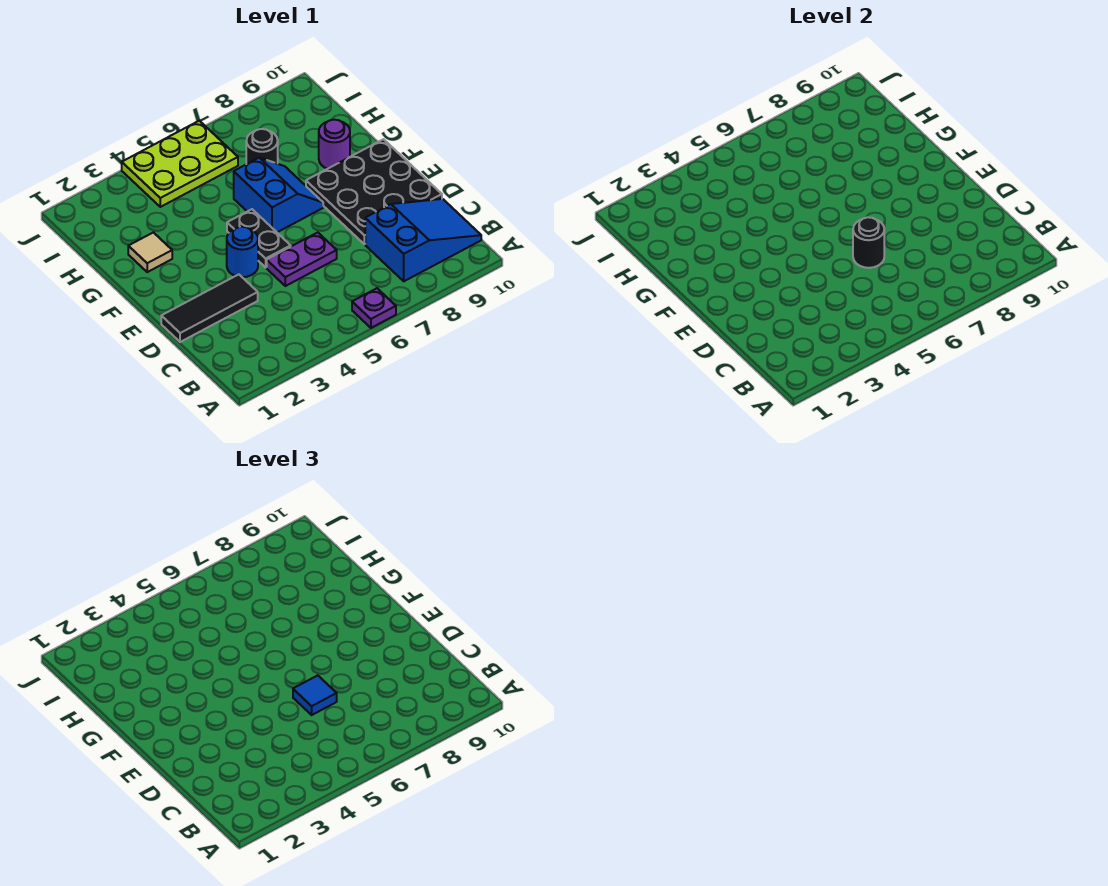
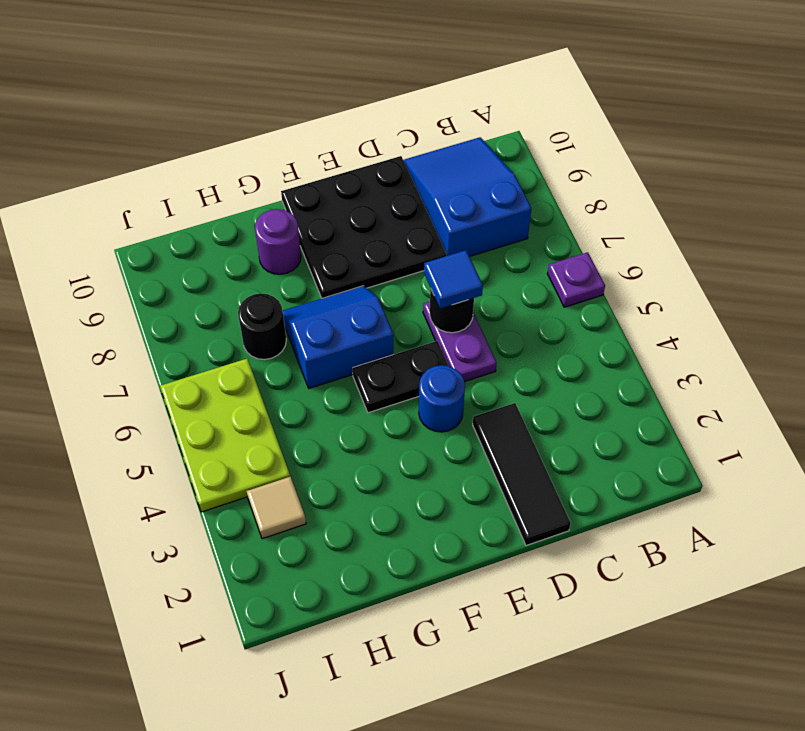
tan tile G2 level 1 -> tan tile I3 level 1

